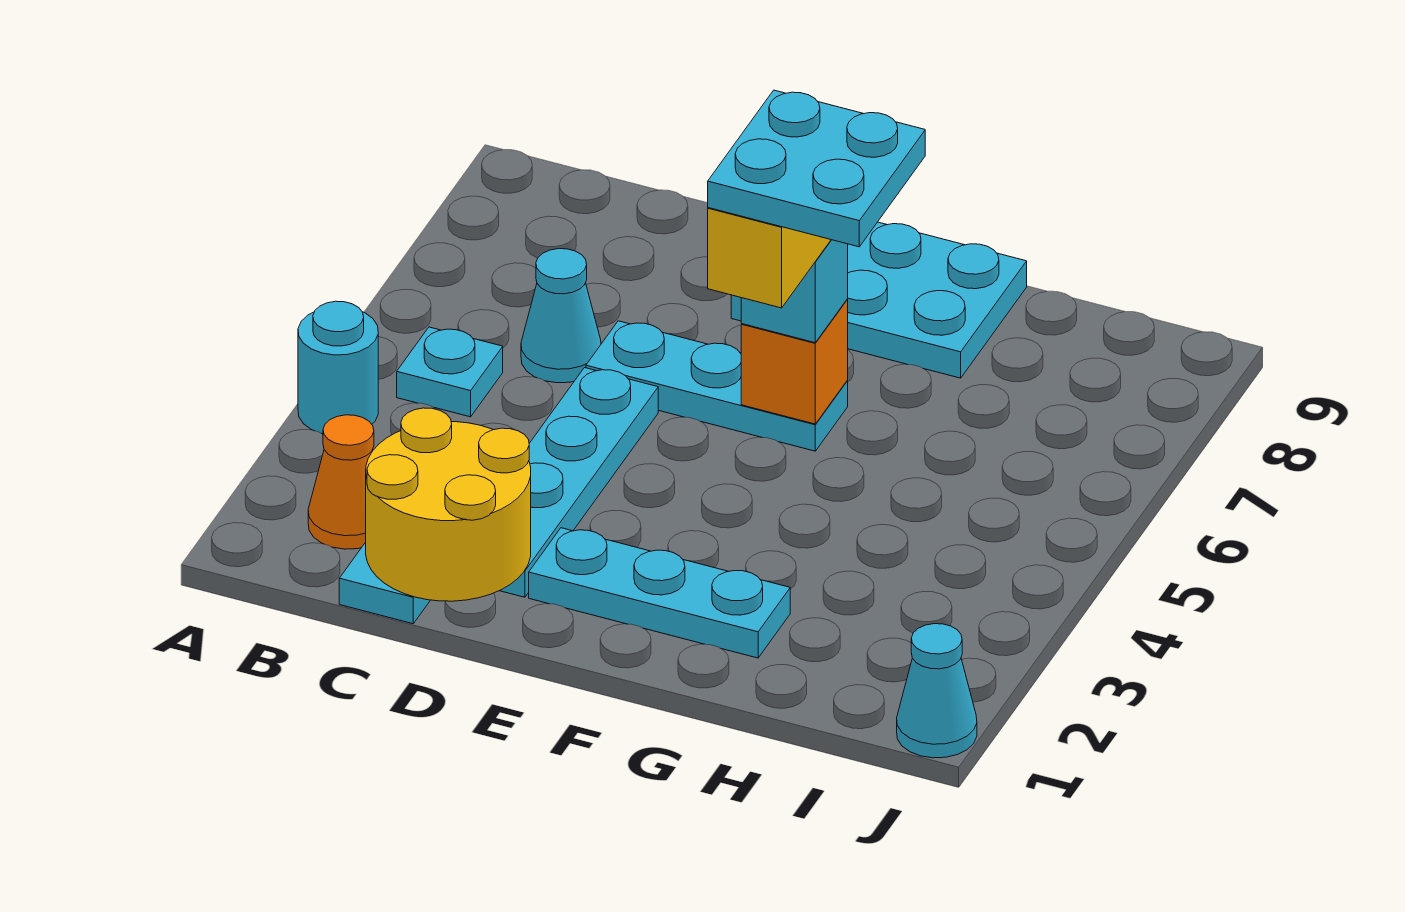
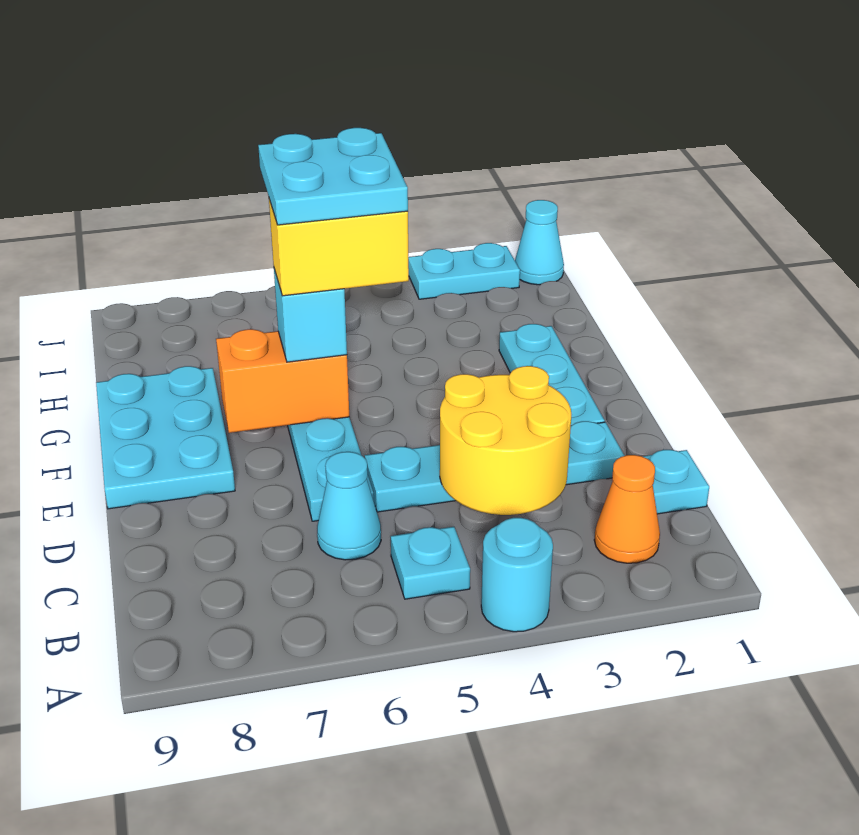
yellow round brick C1:D2 level 2 -> yellow round brick C3:D4 level 2
orange brick F6 level 2 -> orange brick F6:F7 level 2
none -> cyan plate J2:J3 level 1

